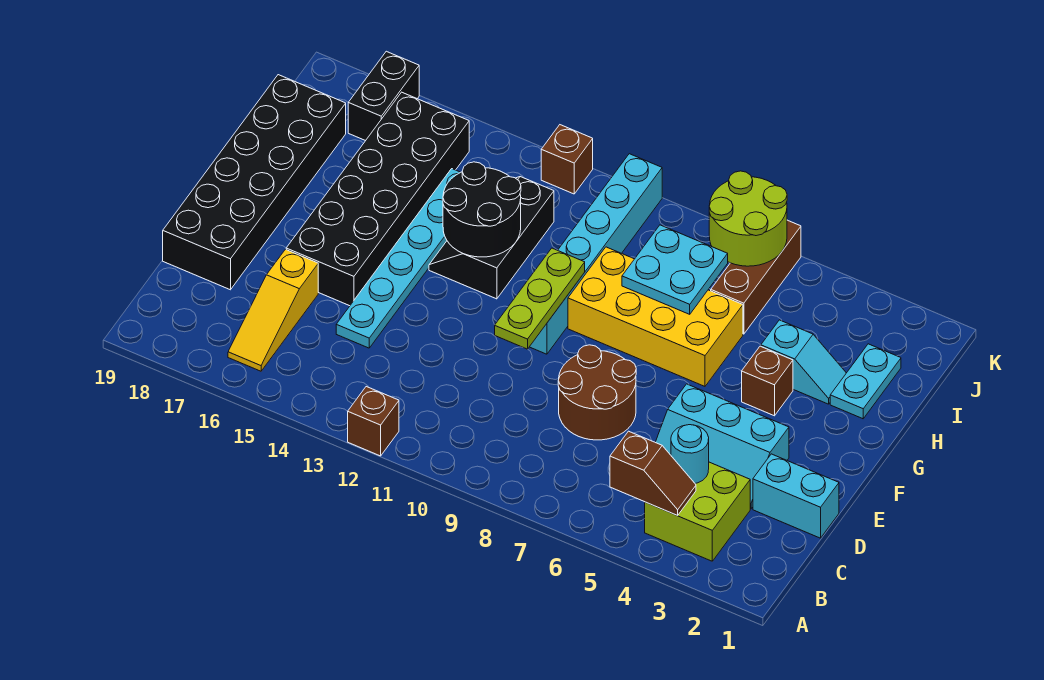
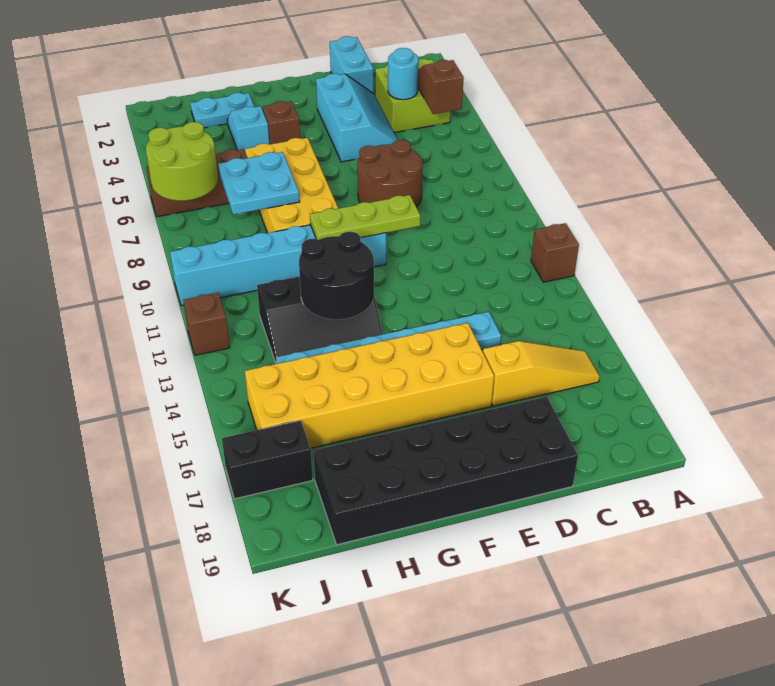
black brick E15:J16 level 1 -> yellow brick E15:J16 level 1

